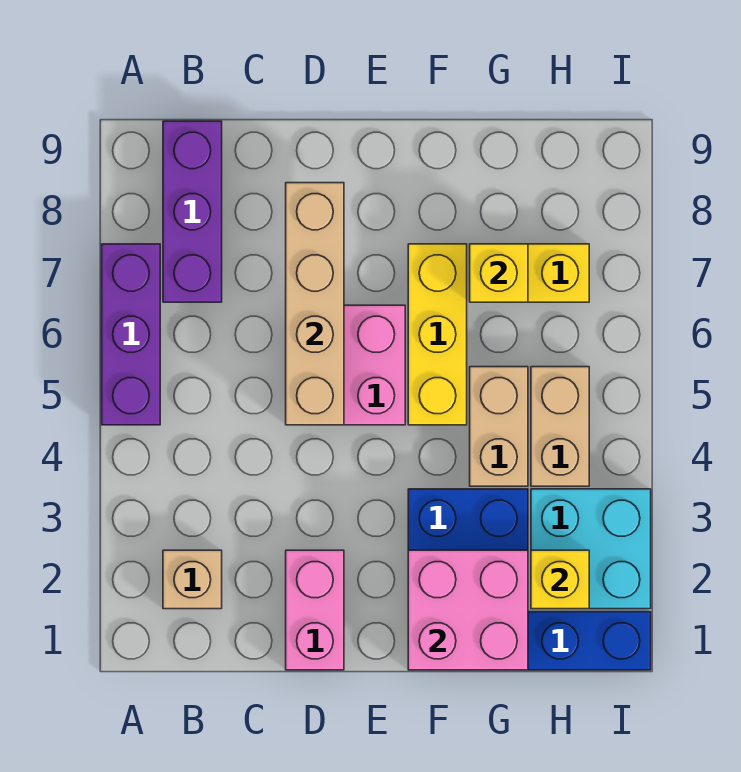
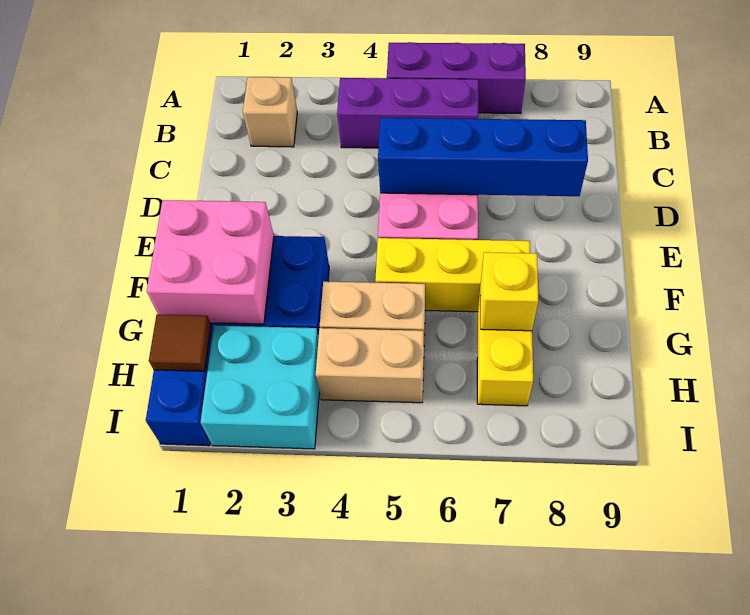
purple brick B7:B9 level 1 -> purple brick B4:B6 level 1
pink brick D1:D2 level 1 -> none
tan brick D5:D8 level 2 -> blue brick D5:D8 level 2
none -> brown tile H1 level 2
yellow brick H2 level 2 -> none

